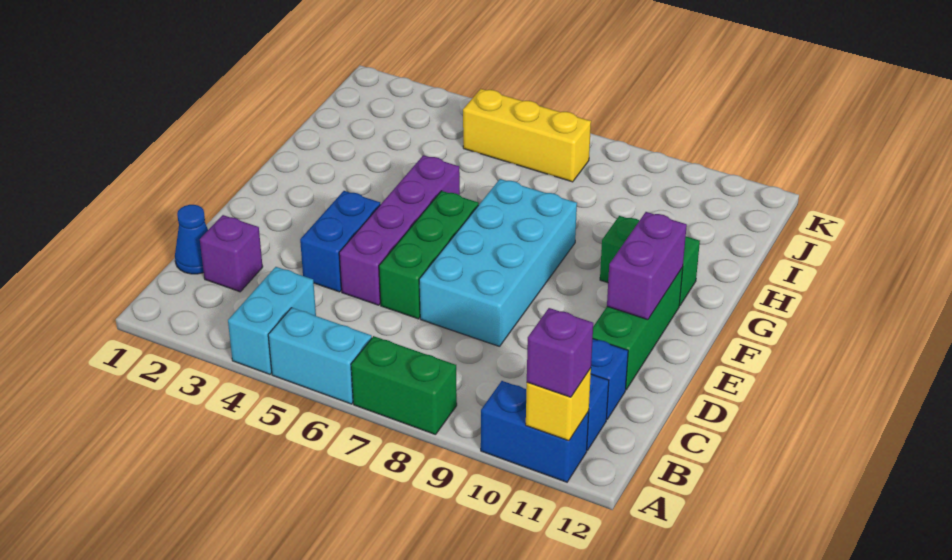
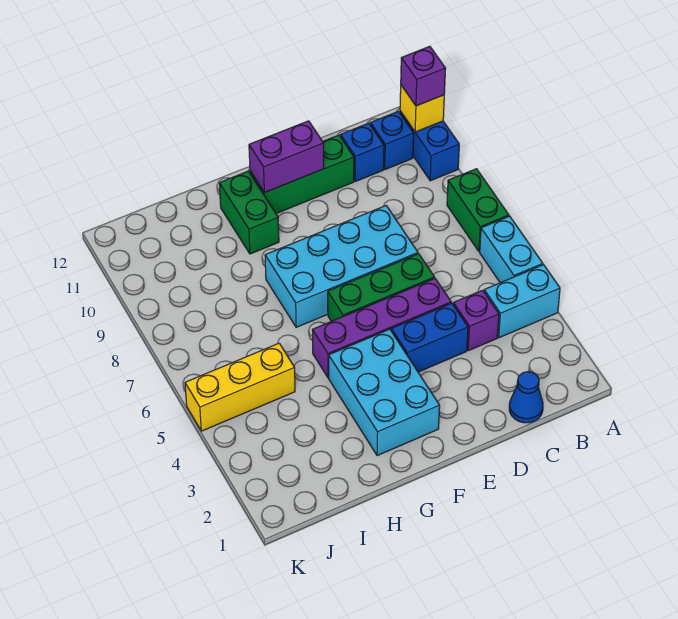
purple brick C2 level 1 -> purple brick C4 level 1
none -> cyan brick F2:G4 level 1
yellow brick J5:J7 level 1 -> yellow brick I5:K5 level 1

